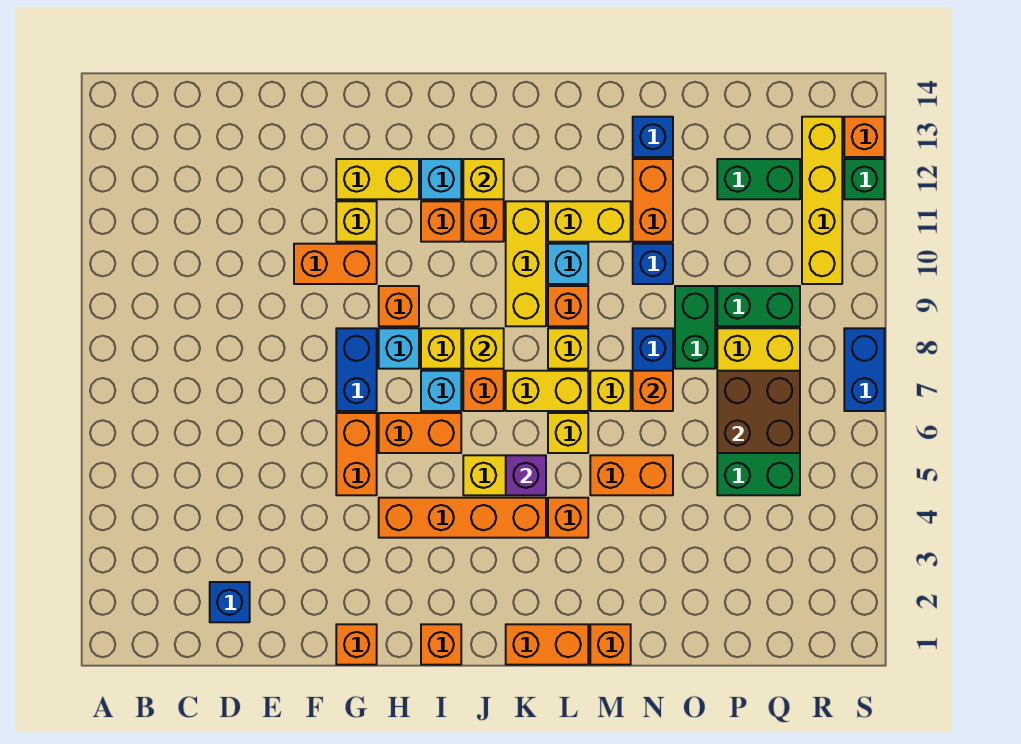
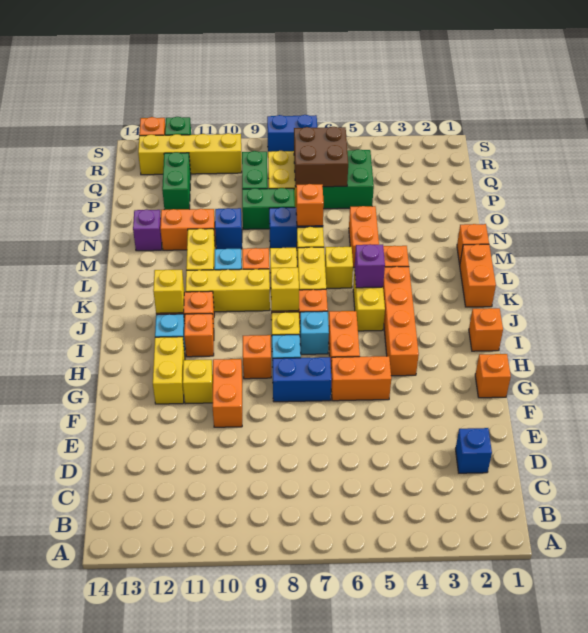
blue brick N13 level 1 -> purple brick N13 level 1

